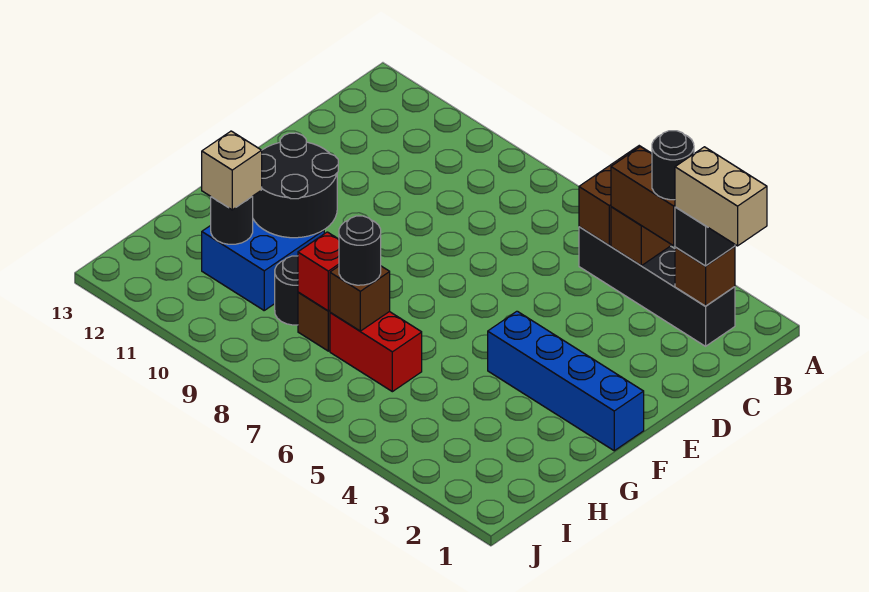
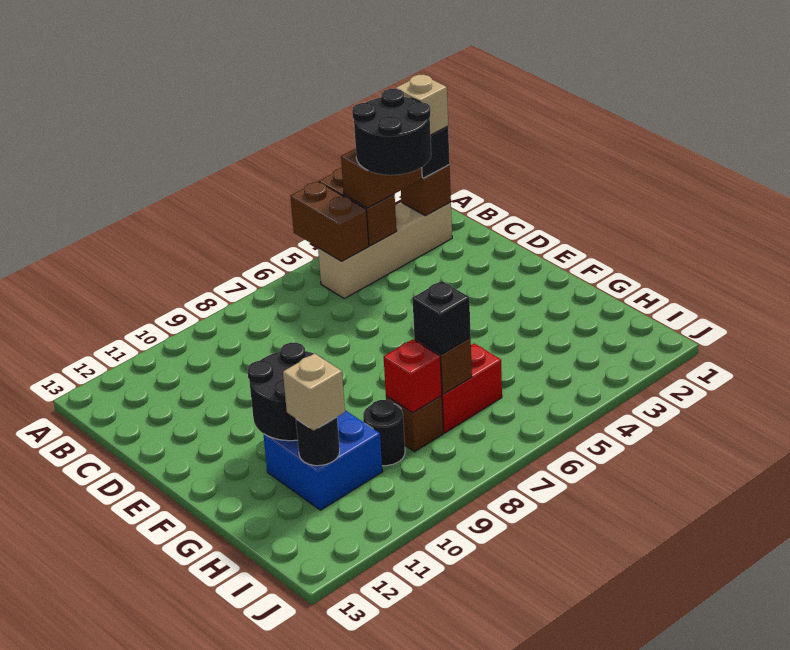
tan brick B1:B2 level 4 -> tan brick B2 level 4
black brick B2:B5 level 1 -> tan brick B2:B5 level 1
black round brick B3 level 4 -> black round brick B3:C4 level 4
blue brick F1:F4 level 1 -> none
black round brick H7 level 3 -> black brick H7 level 3

